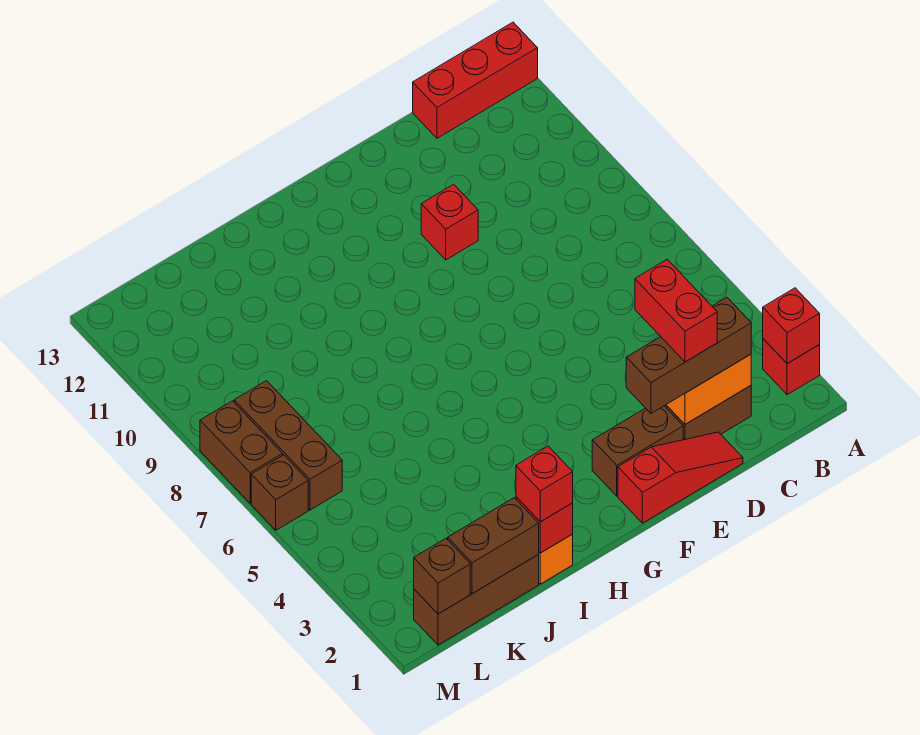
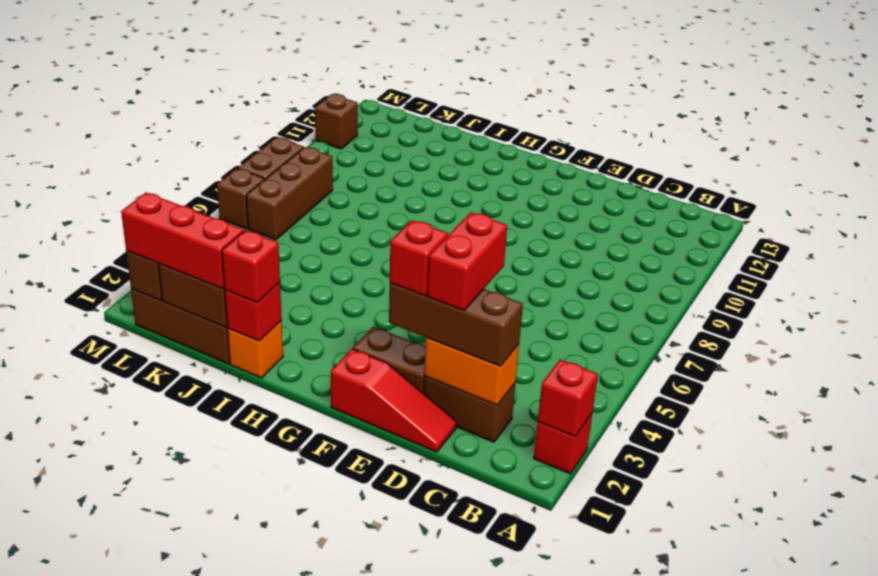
red brick A13:C13 level 1 -> red brick J1:L1 level 3
red brick E10 level 1 -> red brick E2 level 4
none -> brown brick M11 level 1

